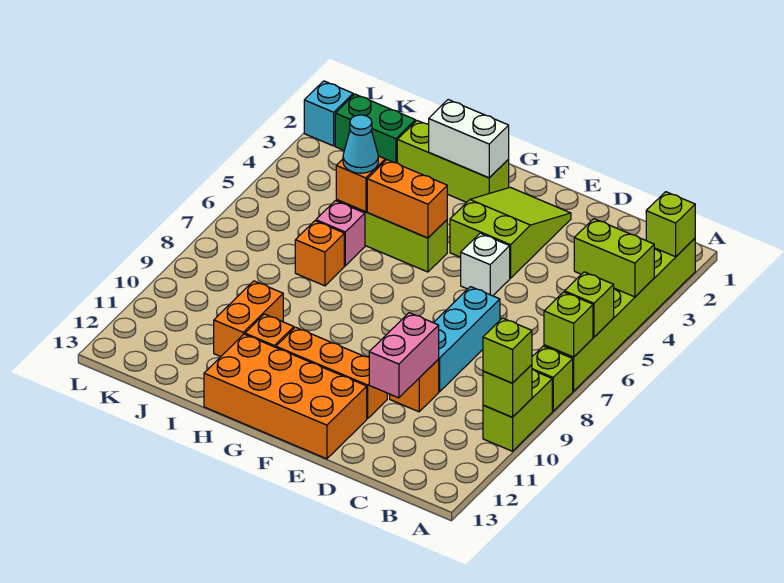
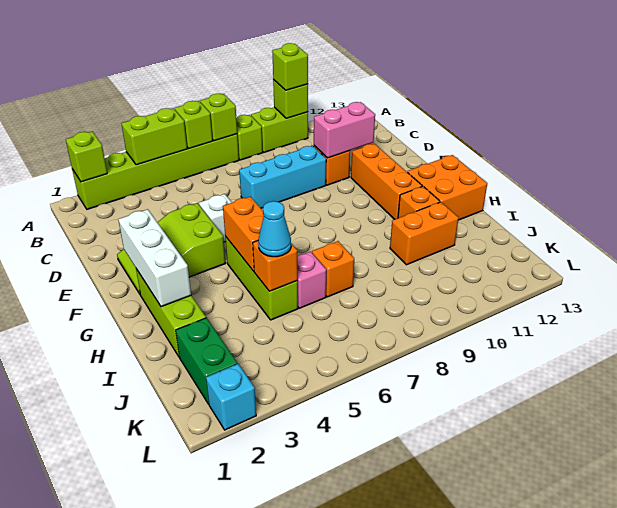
lime brick A4:B4 level 2 -> lime brick A4:A5 level 2
orange brick E12:H13 level 1 -> orange brick G12:H13 level 1
white brick G2:H2 level 2 -> white brick F2:H2 level 2

